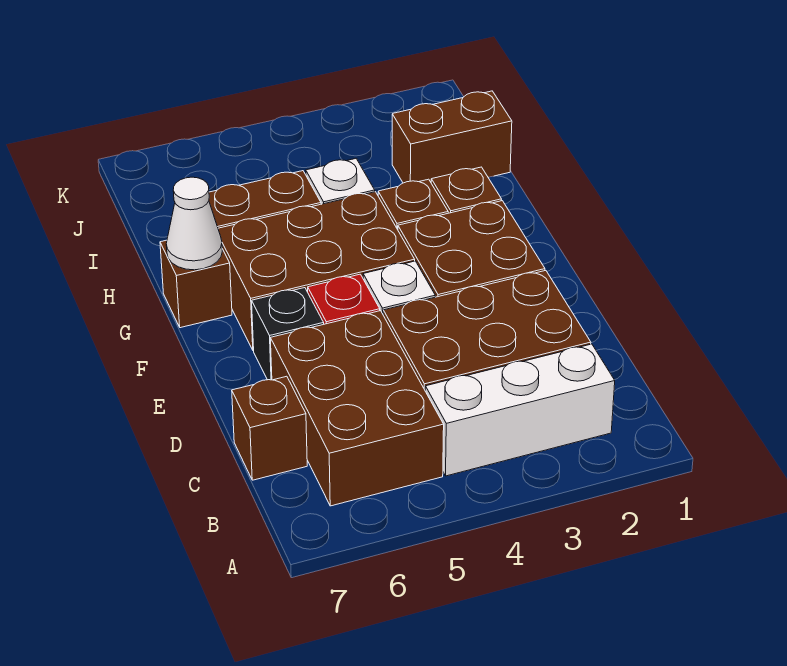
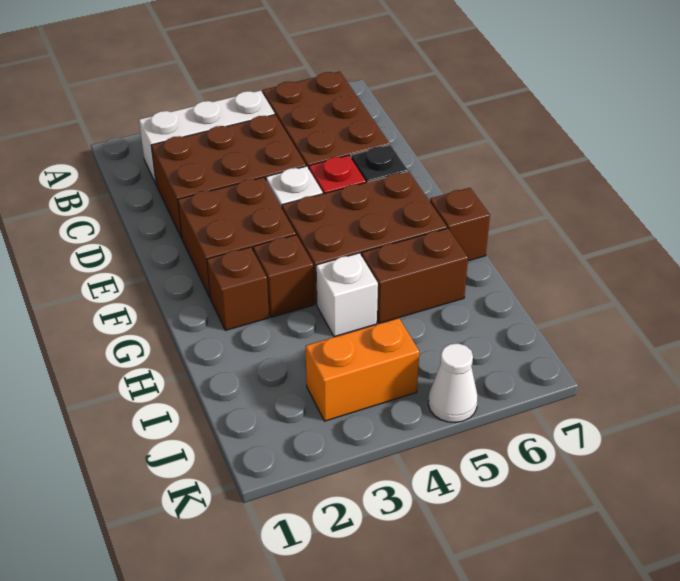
brown brick C7 level 1 -> none
white cone G7 level 2 -> white cone K5 level 1
brown brick I1:I2 level 1 -> none
none -> orange brick J3:J4 level 1

